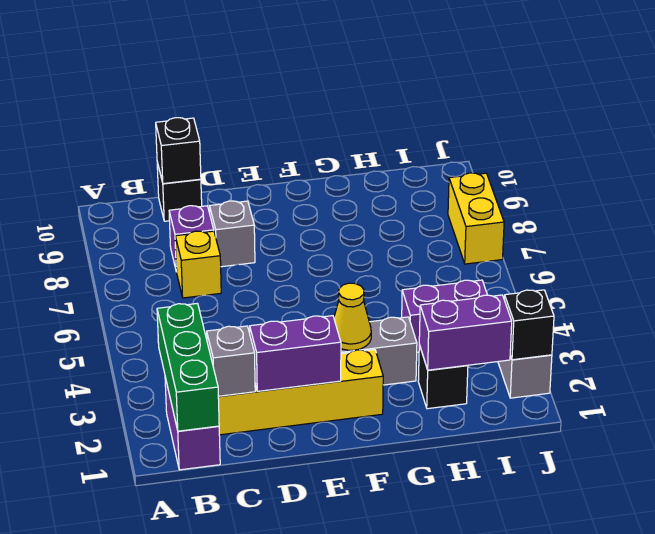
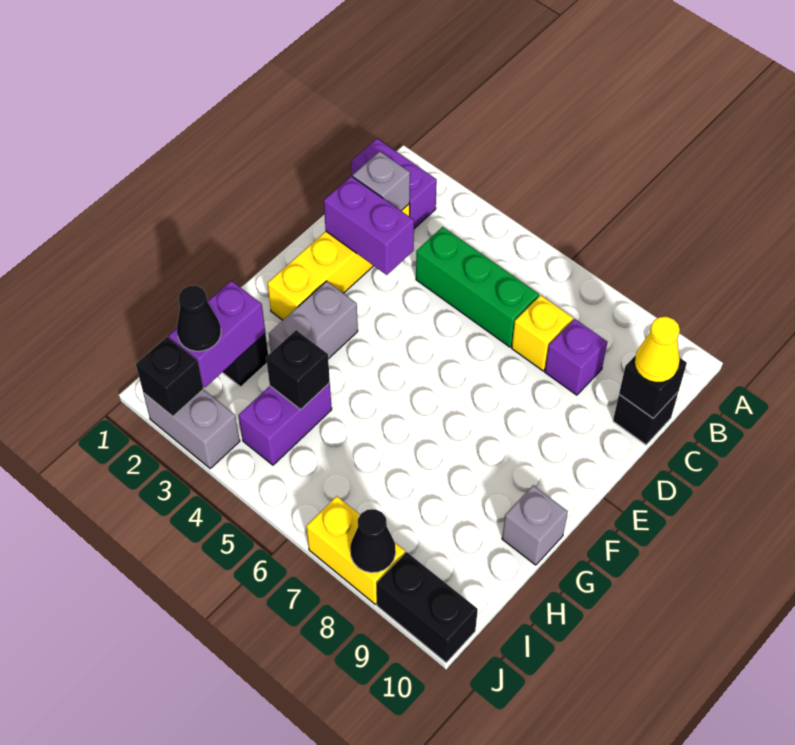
green brick B1:B3 level 2 -> green brick C4:C6 level 1
purple brick D2:E2 level 2 -> purple brick D2:D3 level 2
grey brick D8 level 1 -> grey brick G10 level 1
yellow cone F3 level 2 -> yellow cone C10 level 3
none -> black brick H4 level 2
none -> black cone I2 level 3
none -> black cone J8 level 2
none -> black brick J9:J10 level 1

